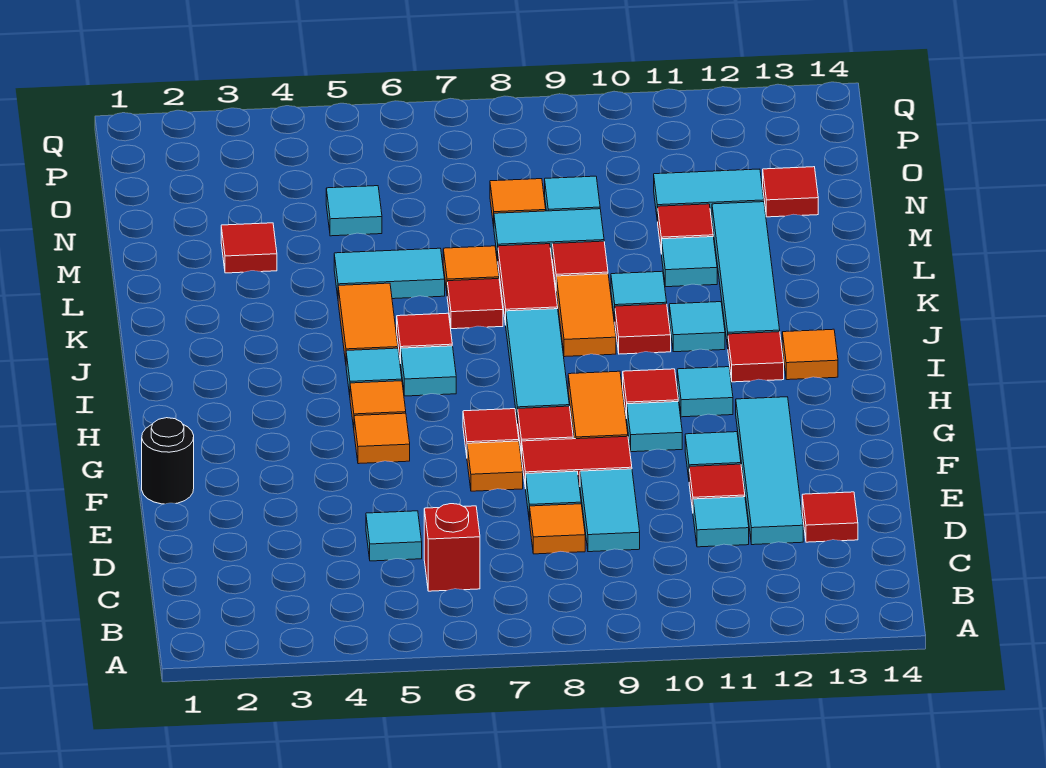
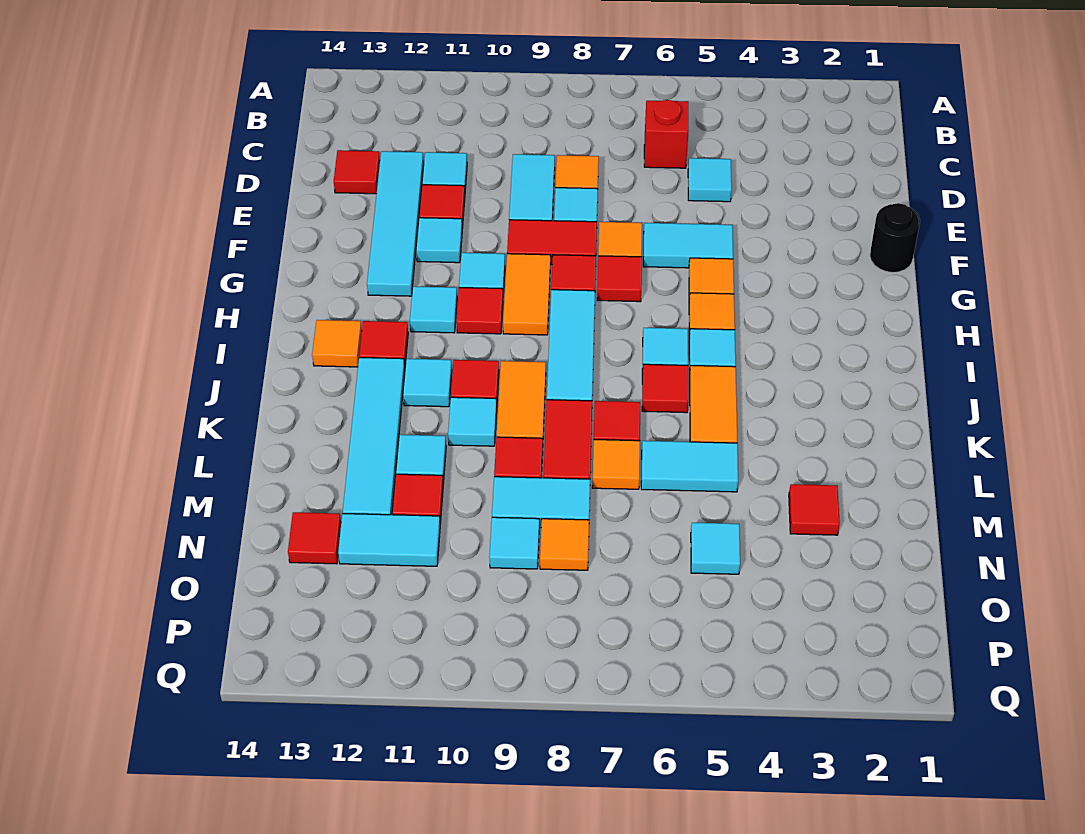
none -> cyan tile F5:F6 level 1

